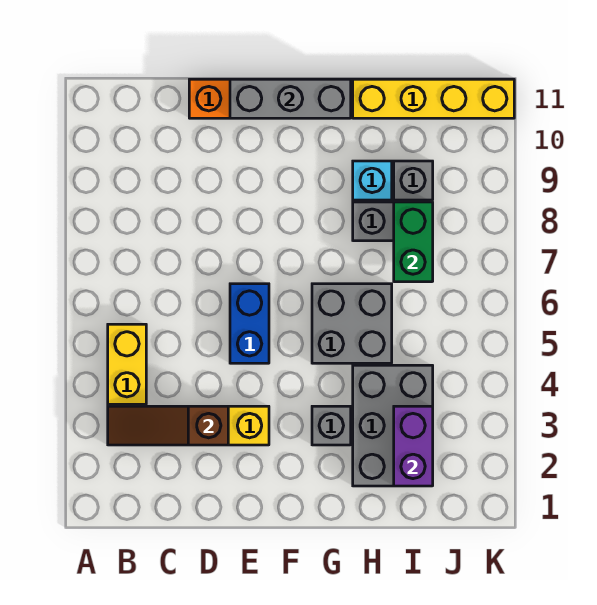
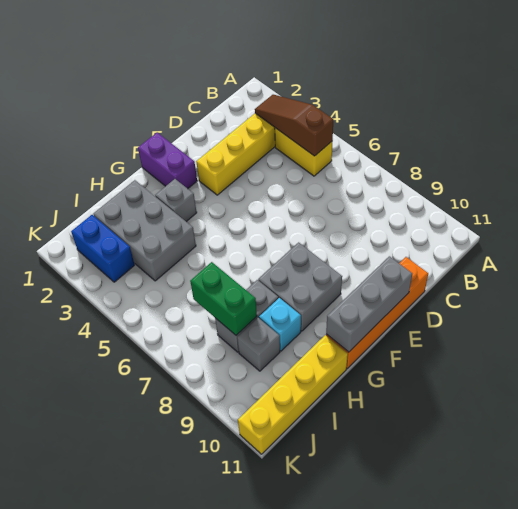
brown slope B3:D3 level 2 top D -> brown slope B3:B5 level 2 top 5
blue brick E5:E6 level 1 -> blue brick J2:J3 level 1
grey brick G5:H6 level 1 -> grey brick F8:G9 level 1
purple brick I2:I3 level 2 -> purple brick F1:F2 level 1

